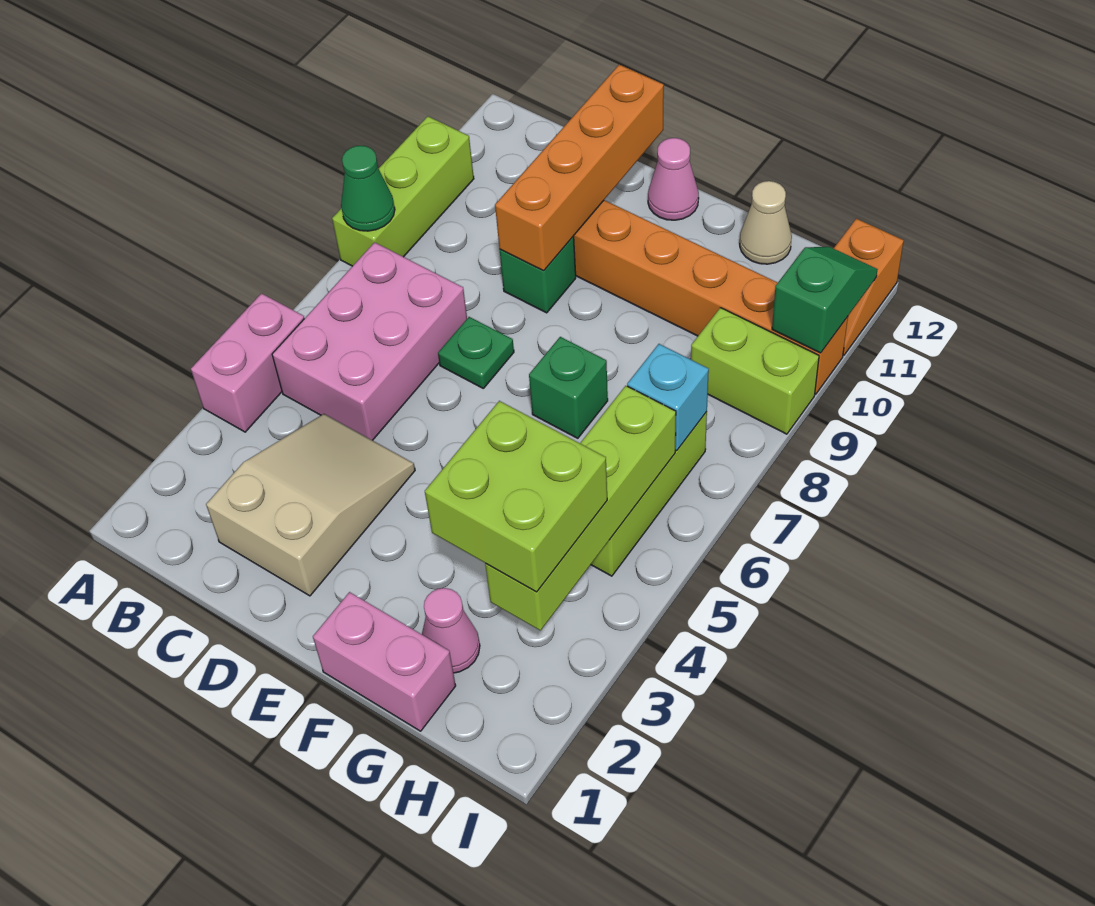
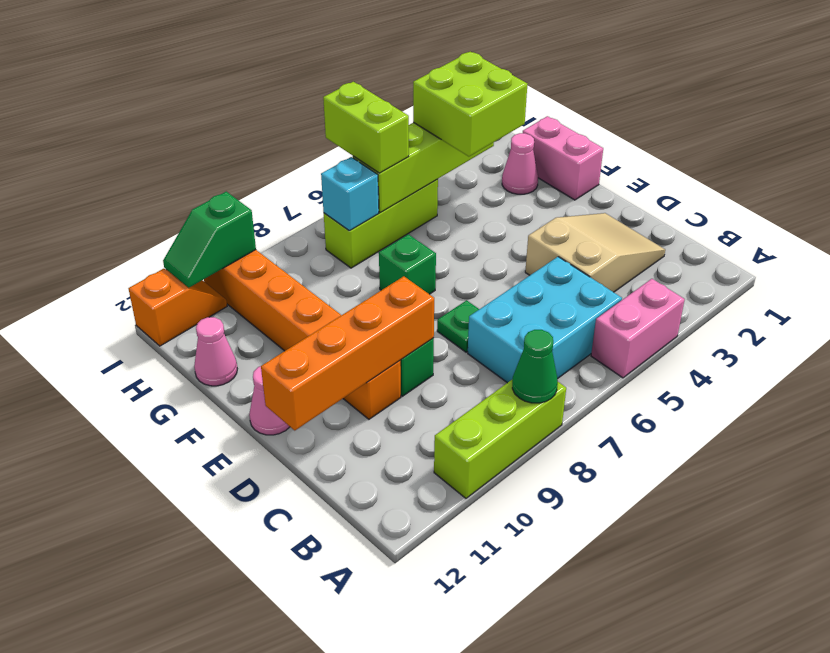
pink brick B5:C7 level 1 -> cyan brick B5:C7 level 1
tan slope C2:D4 level 1 top 2 -> tan slope C2:D4 level 1 top 4
tan cone G12 level 1 -> pink cone G12 level 1
lime brick H9:I9 level 1 -> lime brick H6:I6 level 3

